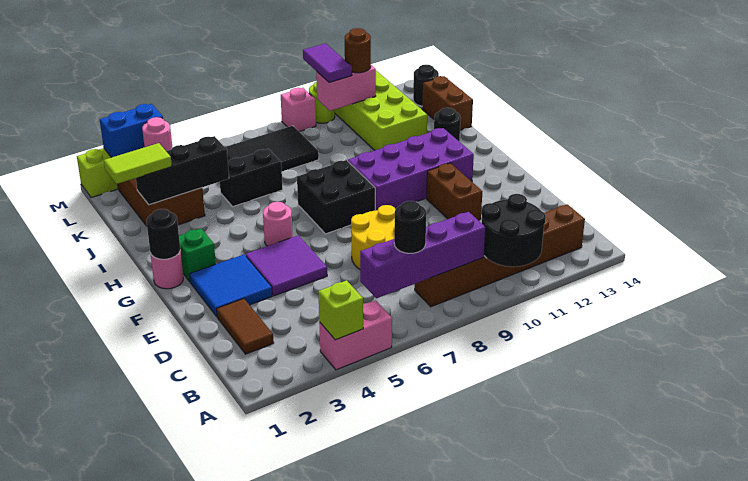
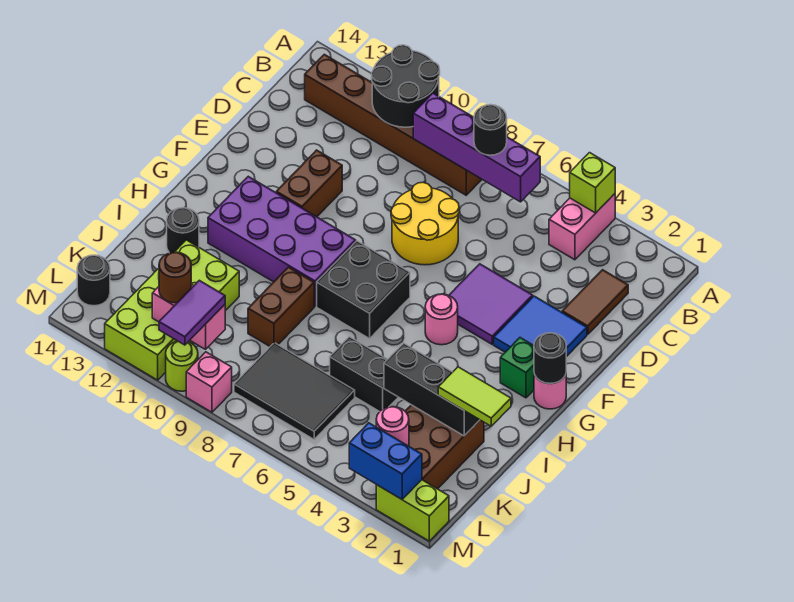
pink brick A4:A5 level 1 -> pink brick A4:B4 level 1
brown brick J14:K14 level 1 -> brown brick I9:J9 level 1

